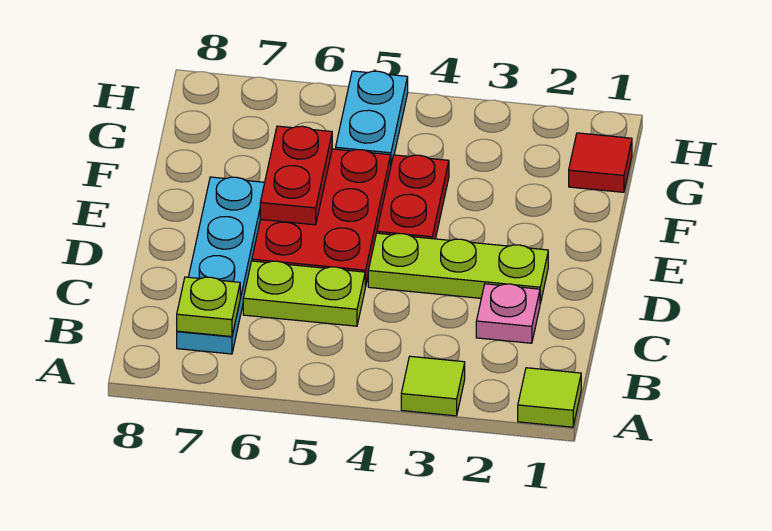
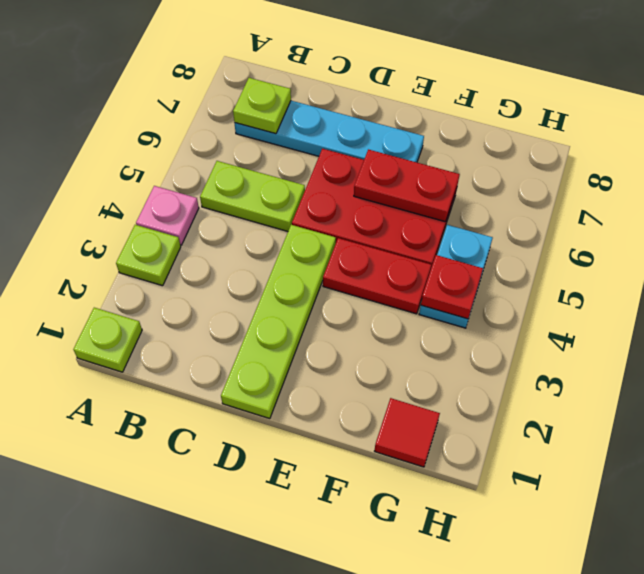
lime tile A1 level 1 -> lime plate A1 level 1
lime tile A3 level 1 -> lime plate A3 level 1
pink plate C2 level 1 -> pink plate A4 level 1
lime plate C5:C6 level 1 -> lime plate B5:C5 level 1
lime plate D2:D4 level 1 -> lime plate D1:D4 level 1
none -> red plate G4 level 2
cyan plate G5:H5 level 1 -> cyan plate G4:G5 level 1

